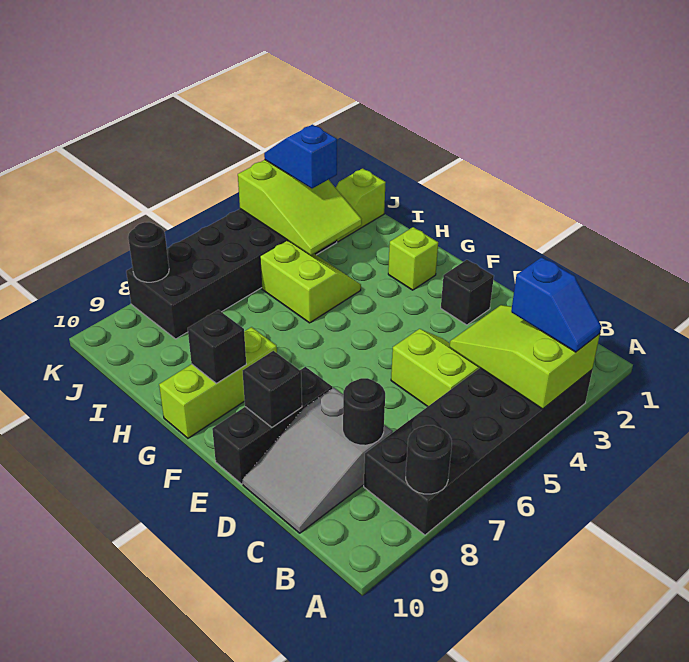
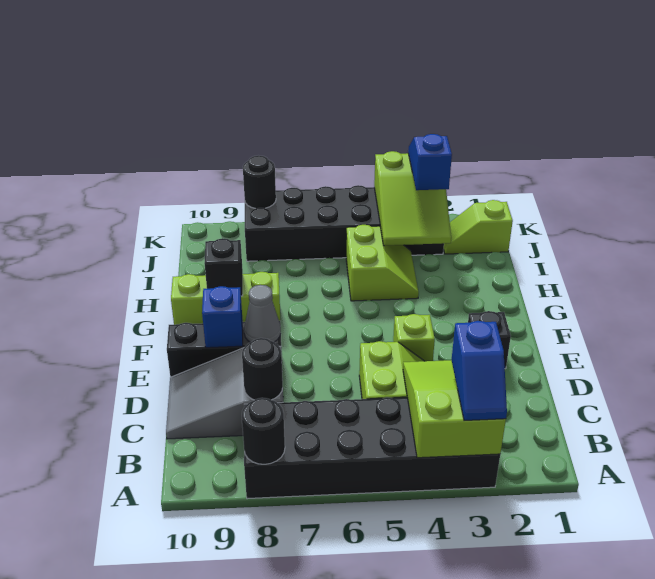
none -> grey cone E8 level 2
black brick E9 level 2 -> blue brick E9 level 2
lime brick G2 level 1 -> lime brick E4 level 1

